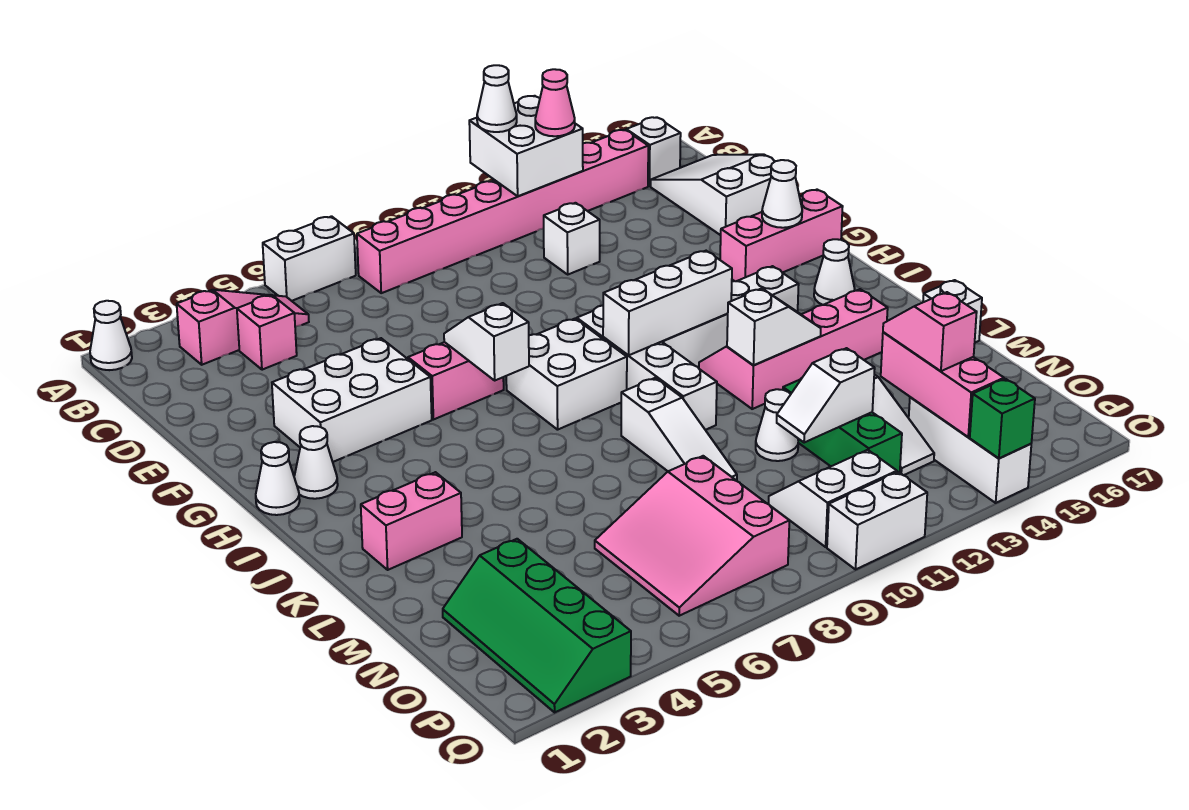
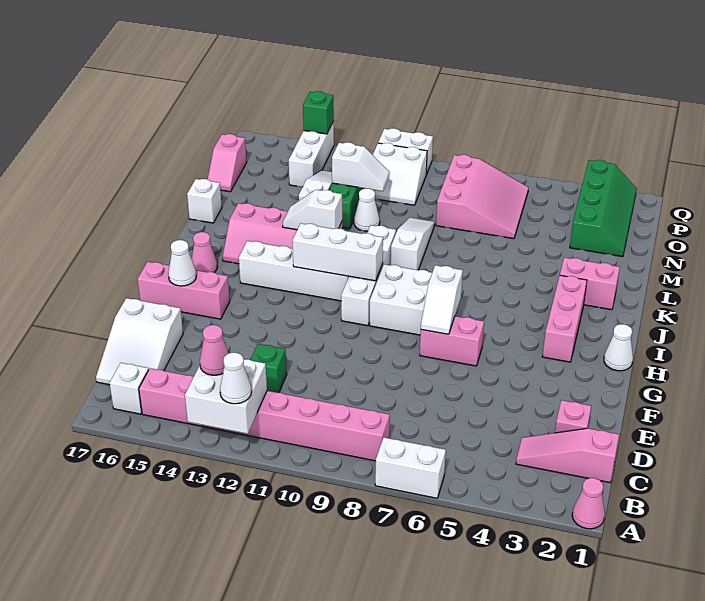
white cone A1 level 1 -> pink cone A1 level 1
pink slope B3:B5 level 1 top 3 -> pink slope C1:C3 level 1 top 1
pink brick C4 level 1 -> pink brick D2 level 1
white brick D12 level 1 -> green brick D12 level 1
white brick F3:G5 level 1 -> none
white cone H2 level 1 -> none
white cone I16 level 1 -> pink cone I16 level 1
pink brick N14:P14 level 2 -> pink brick H3:J3 level 1
pink slope N14:O14 level 3 top O -> pink slope N17:O17 level 1 top O

